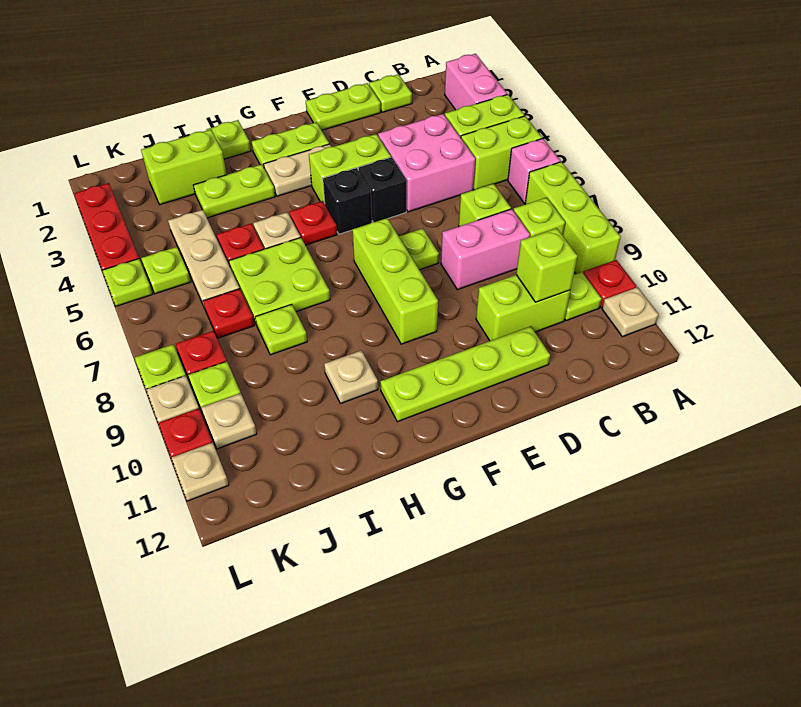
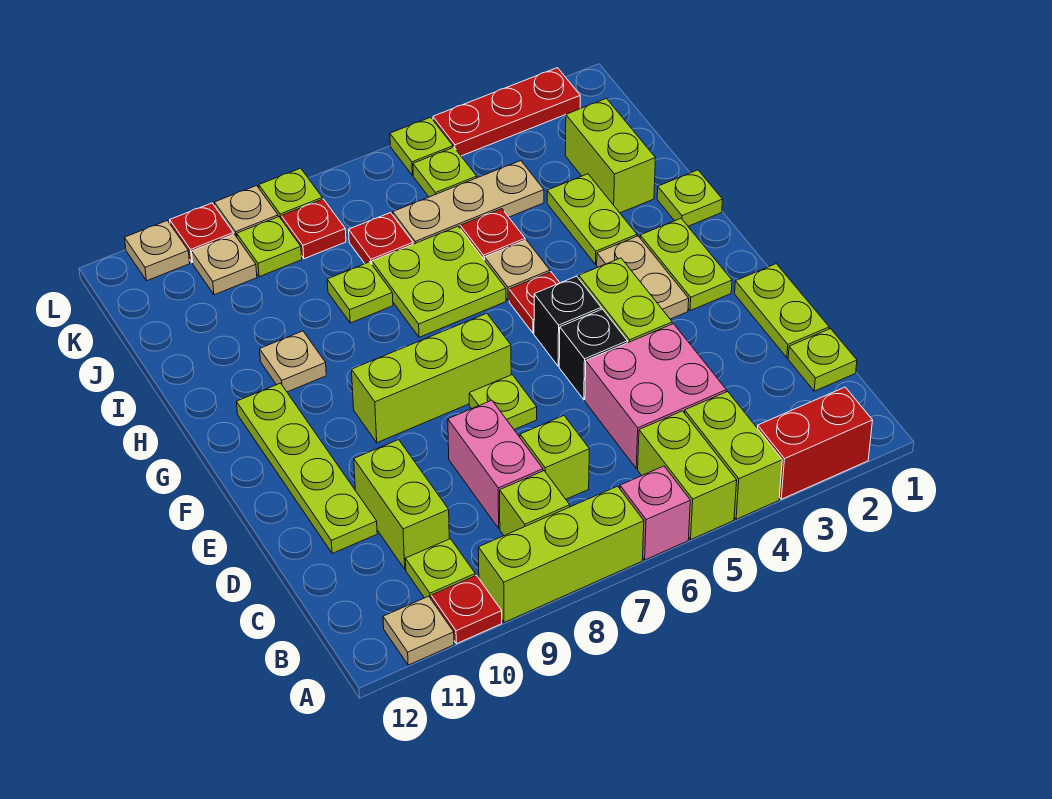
pink brick A2:A3 level 1 -> red brick A2:A3 level 1
lime brick C10 level 2 -> none

